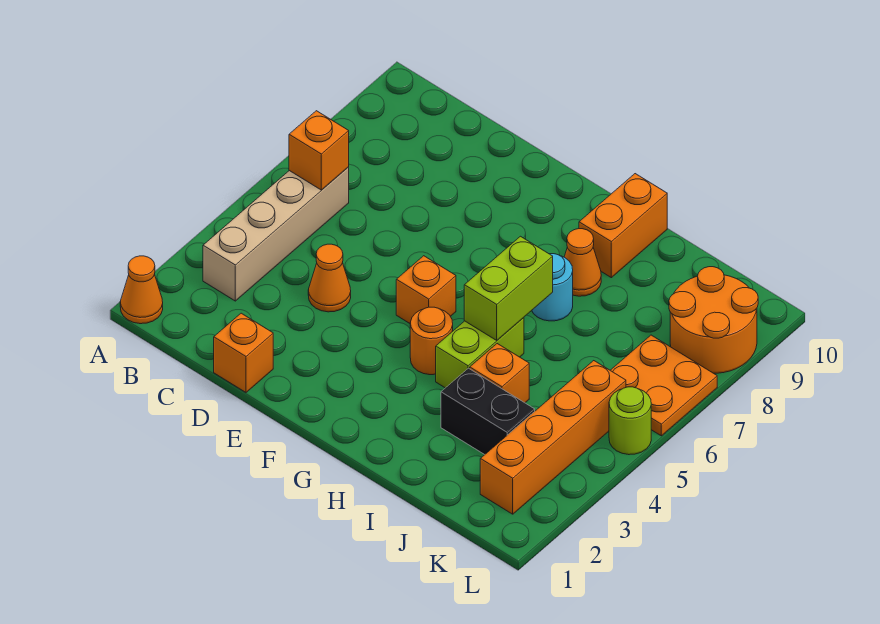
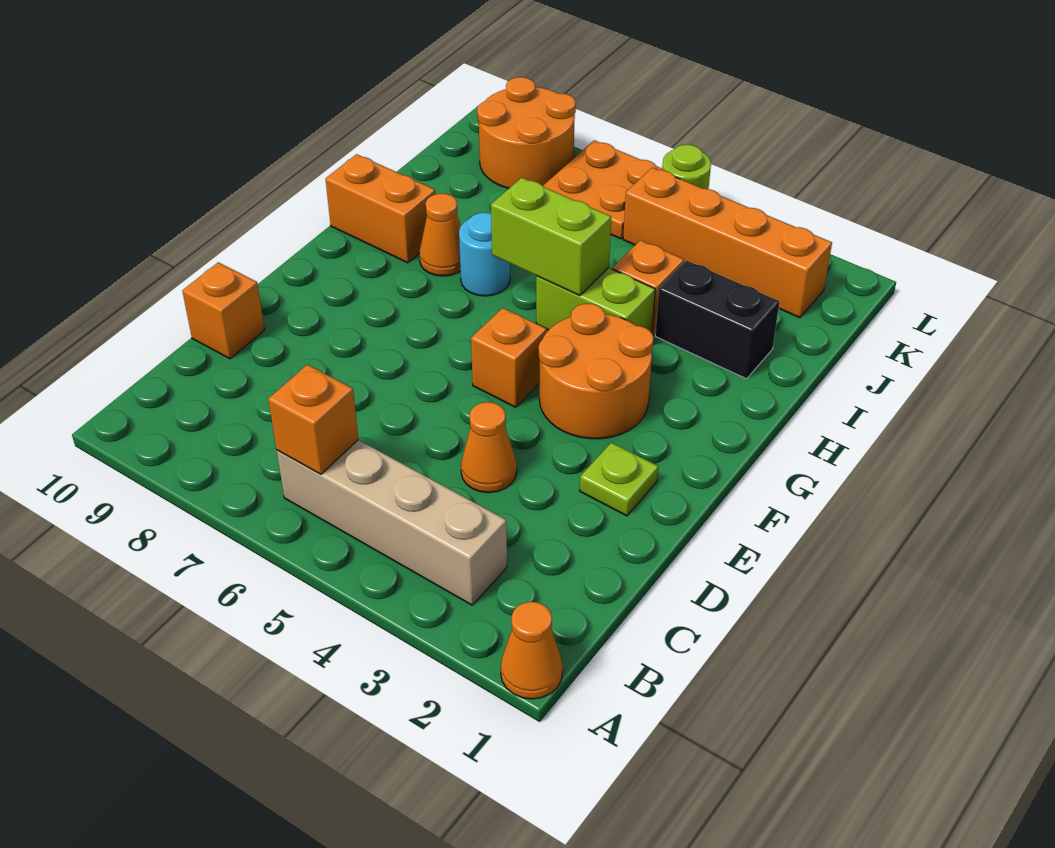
orange brick D1 level 1 -> orange brick D10 level 1
none -> lime plate E2 level 1
orange round brick G4 level 1 -> orange round brick F3:G4 level 1
black brick I3:J3 level 1 -> black brick I2:I3 level 1

